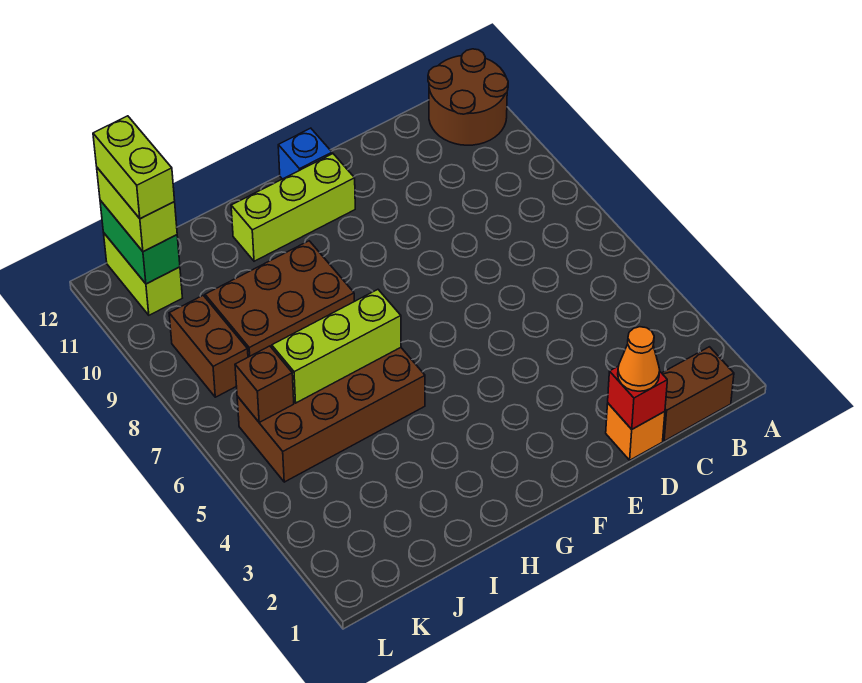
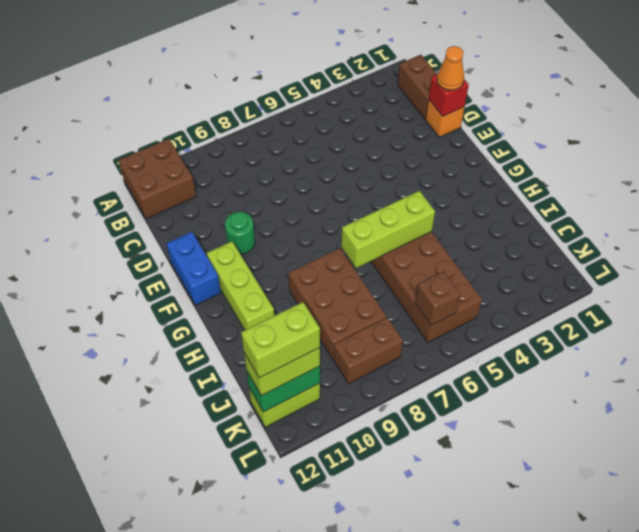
brown round brick A11:B12 level 1 -> brown brick A11:B12 level 1
none -> green round brick E10 level 1
blue brick F12 level 1 -> blue brick E12:F12 level 1
lime brick H6:J6 level 2 -> lime brick H5:H7 level 2

